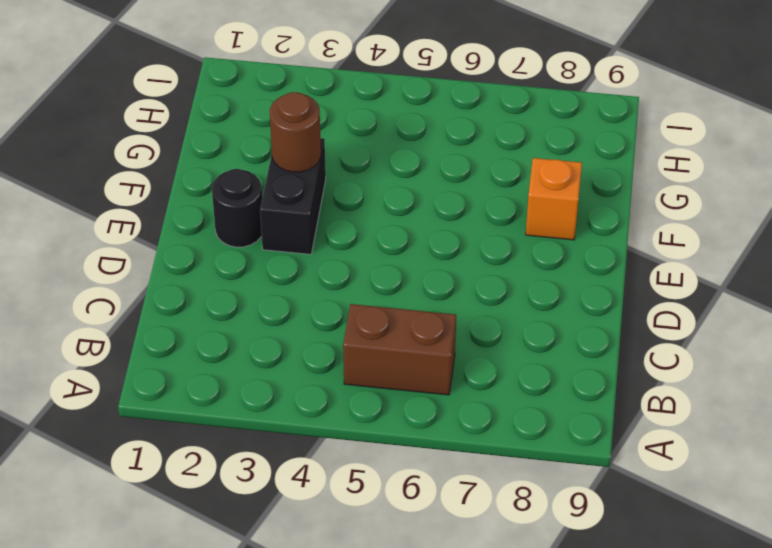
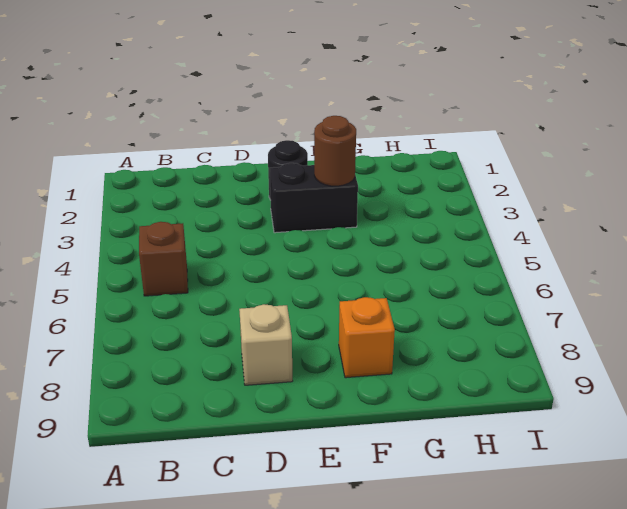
brown brick B5:B6 level 1 -> brown brick B5 level 1
none -> tan brick D8 level 1

